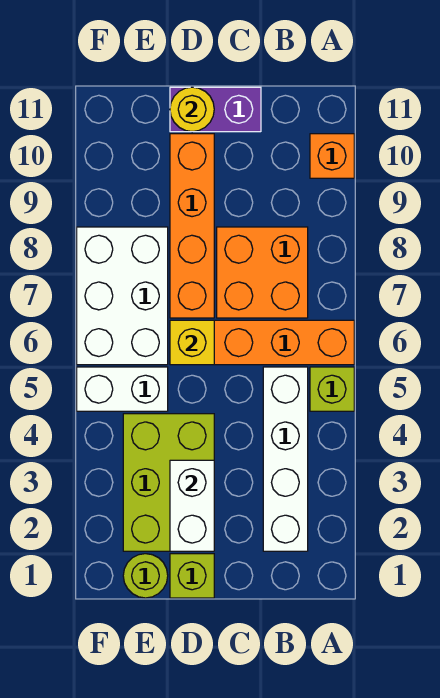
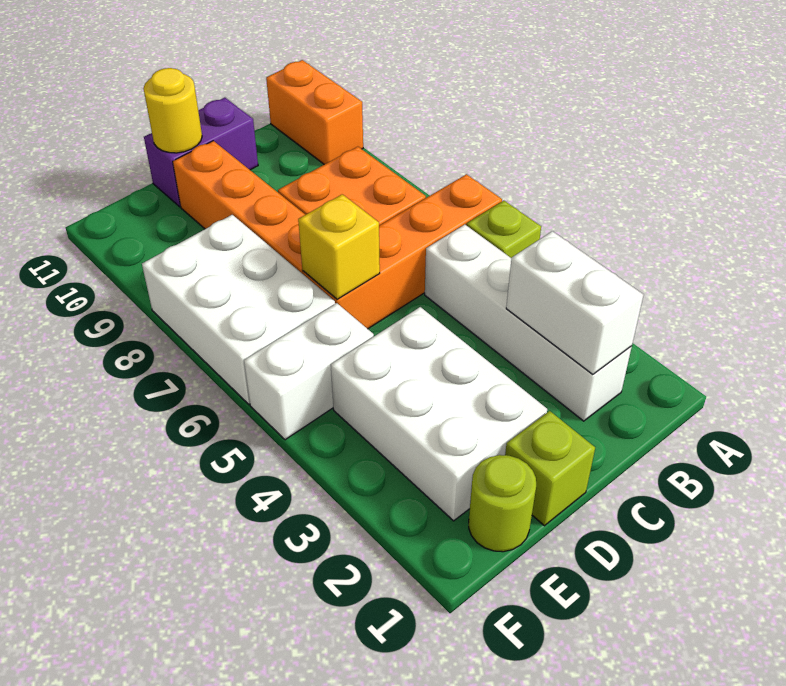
orange brick A10 level 1 -> orange brick A10:A11 level 1
lime brick D2:E4 level 1 -> white brick D2:E4 level 1
white brick D2:D3 level 2 -> white brick B2:B3 level 2

